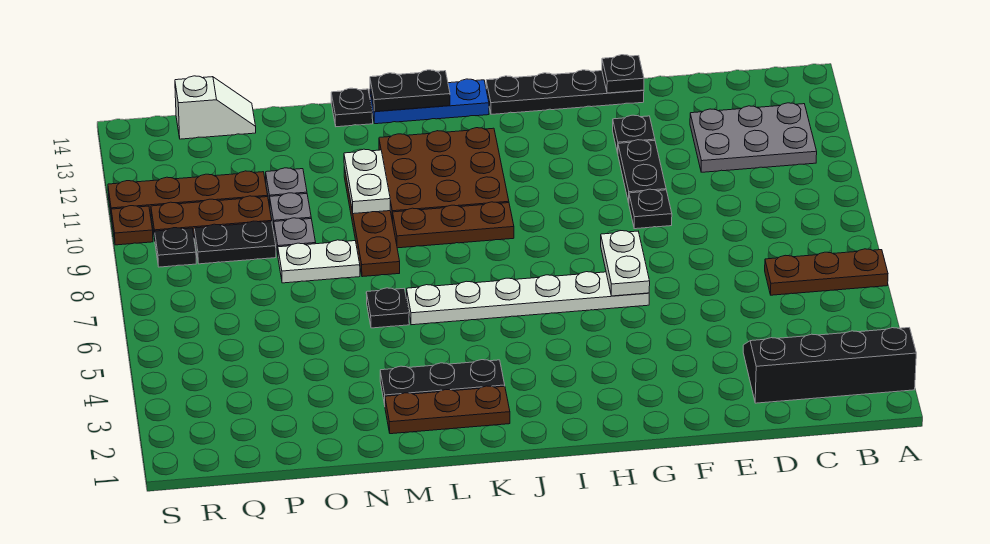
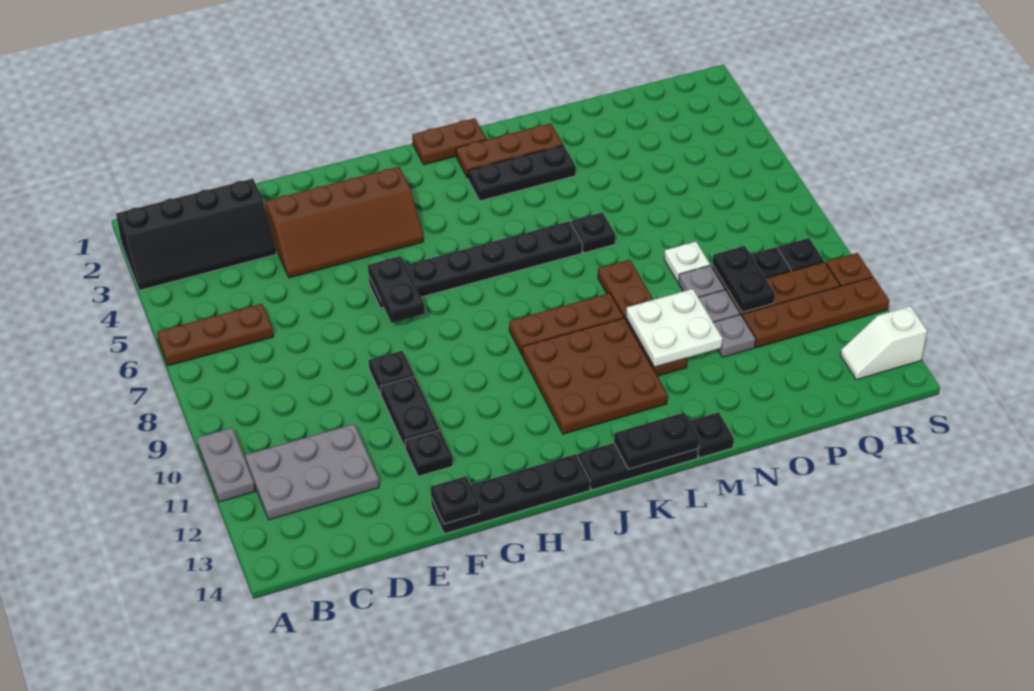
none -> grey plate A10:A11 level 1
none -> brown slope E3:H4 level 1 top 3
white plate G6:L6 level 1 -> black plate G6:L6 level 1
white plate G6:G7 level 2 -> black plate G6:G7 level 2
none -> brown plate J1:K1 level 1
blue plate J14:L14 level 1 -> black plate J14:L14 level 1
white plate M10:M11 level 2 -> white plate M10:N11 level 2
white plate N8:O8 level 1 -> white plate O8 level 1
none -> black plate P9:P10 level 2
white slope P14:Q14 level 1 top Q -> white slope R13:S13 level 1 top S

